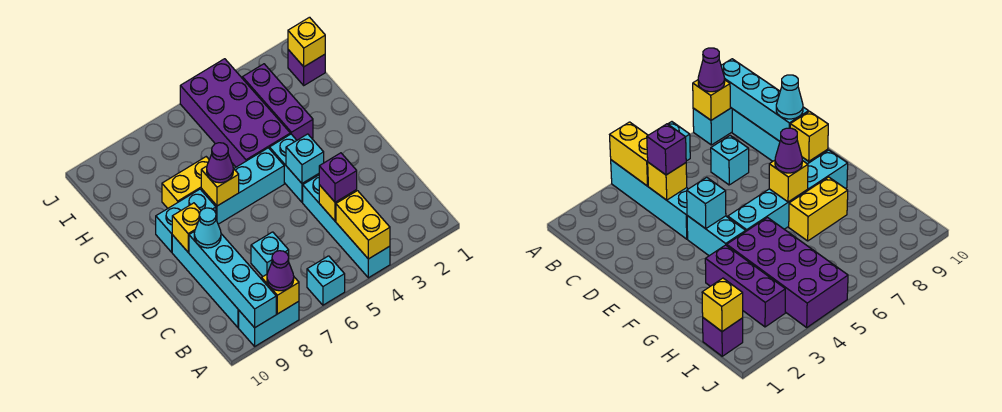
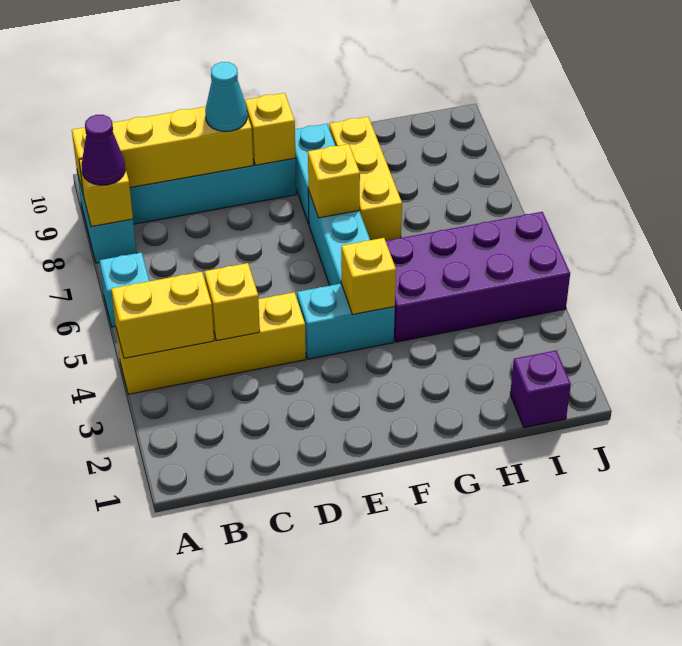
cyan brick A4:D4 level 1 -> yellow brick A4:D4 level 1
cyan brick A9:D9 level 2 -> yellow brick A9:D9 level 2
purple brick C4 level 3 -> none
cyan brick C7 level 1 -> none
cyan brick E4 level 2 -> none
purple cone F7 level 3 -> none
purple brick G3:I3 level 1 -> none
yellow brick G7:G8 level 1 -> yellow brick G7:G9 level 1
yellow brick I1 level 2 -> yellow brick F4 level 2

